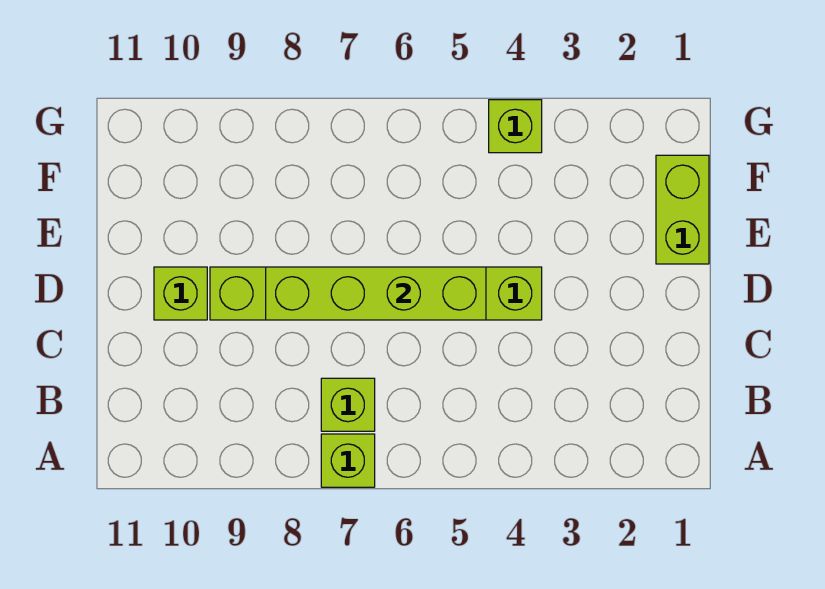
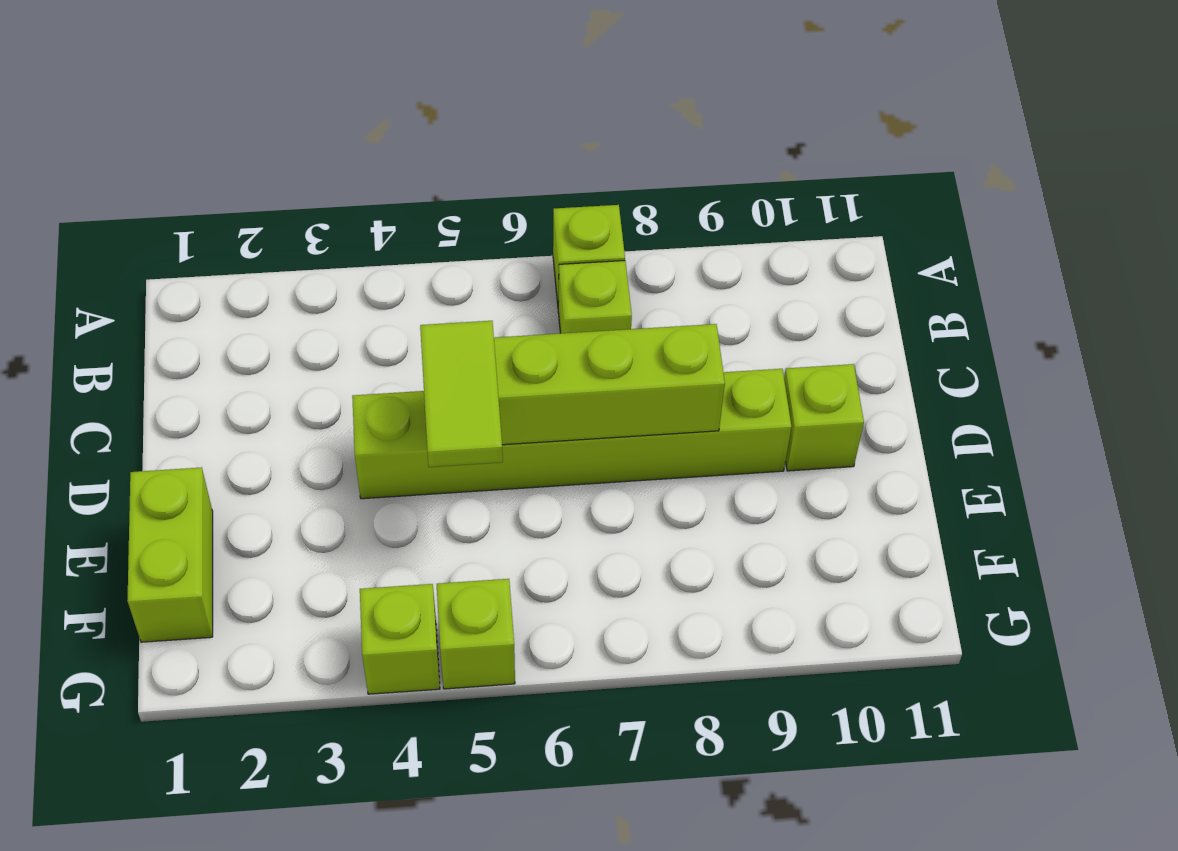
none -> lime tile D5:E5 level 3
none -> lime brick G5 level 1

